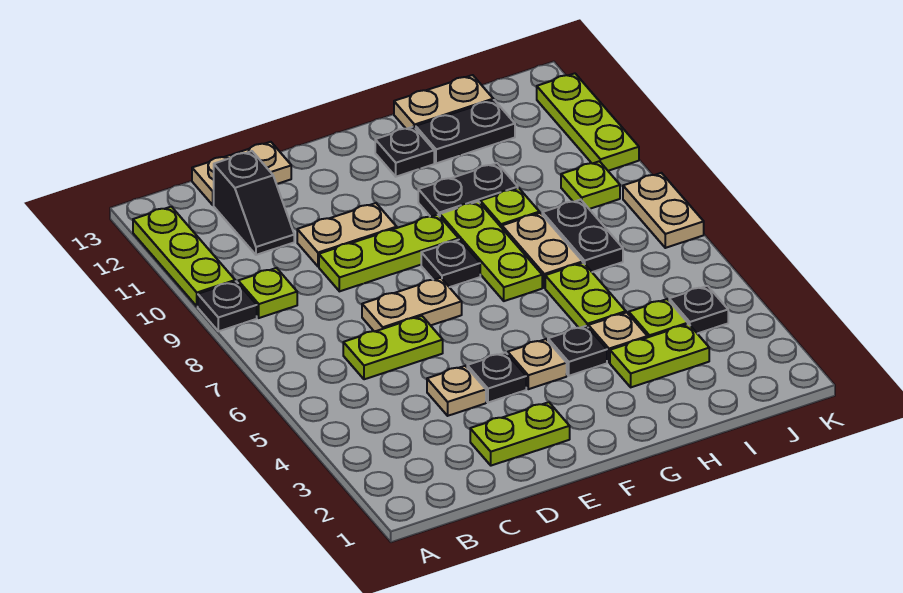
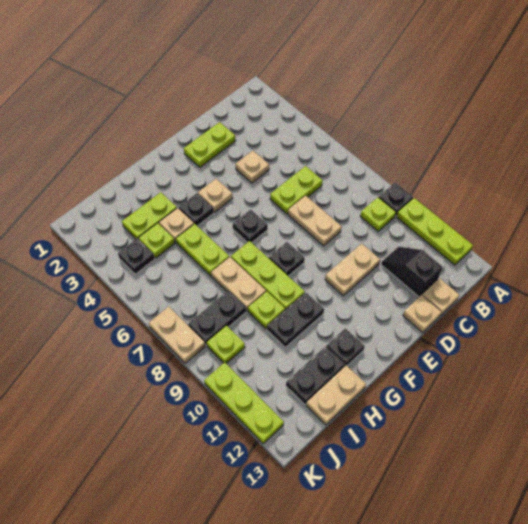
tan plate D7:E7 level 1 -> tan plate D7:D8 level 1
lime plate D9:F9 level 1 -> none
black plate E4 level 1 -> black plate F6 level 1
black plate I7:I8 level 1 -> black plate I8:J8 level 1

